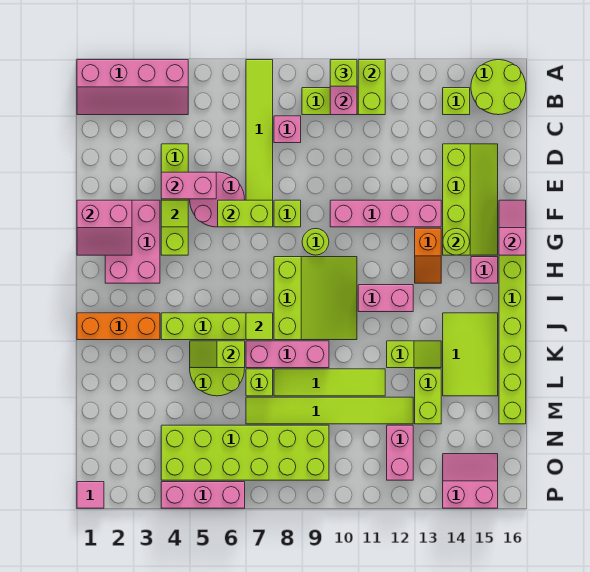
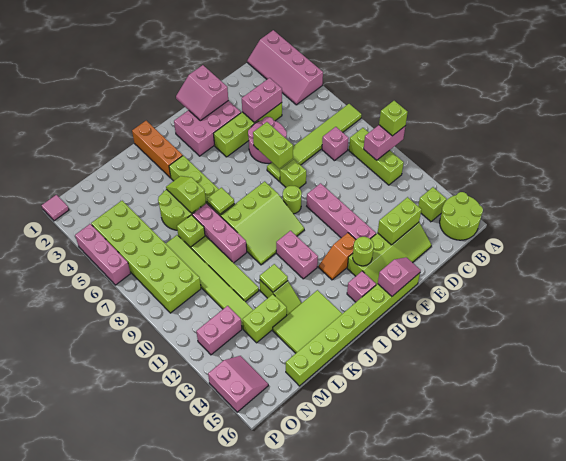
lime brick A11:B11 level 2 -> lime brick D14:E14 level 2
pink brick E4:E5 level 2 -> pink brick D4:E4 level 2
lime tile F4 level 2 -> lime tile K12 level 2

